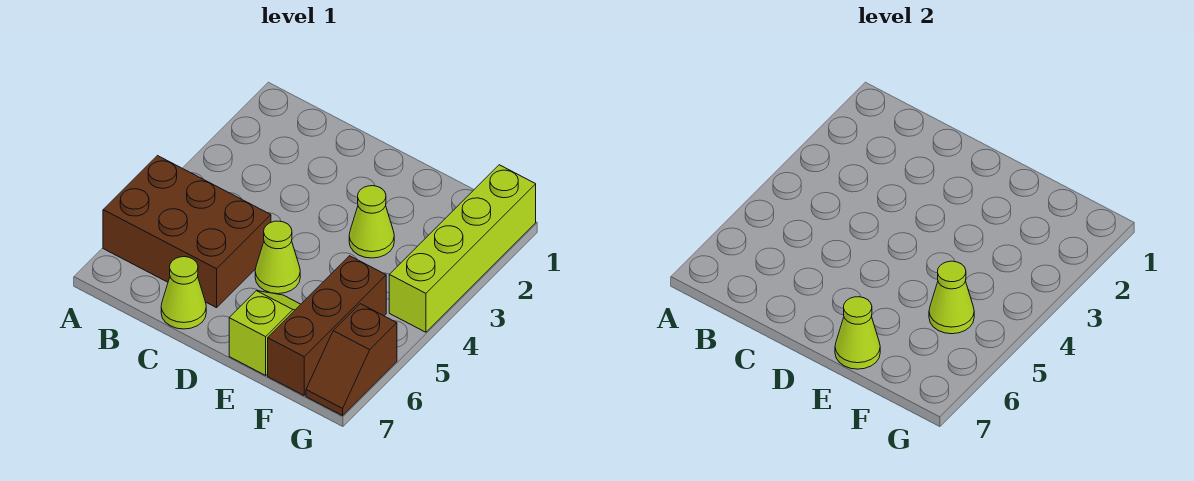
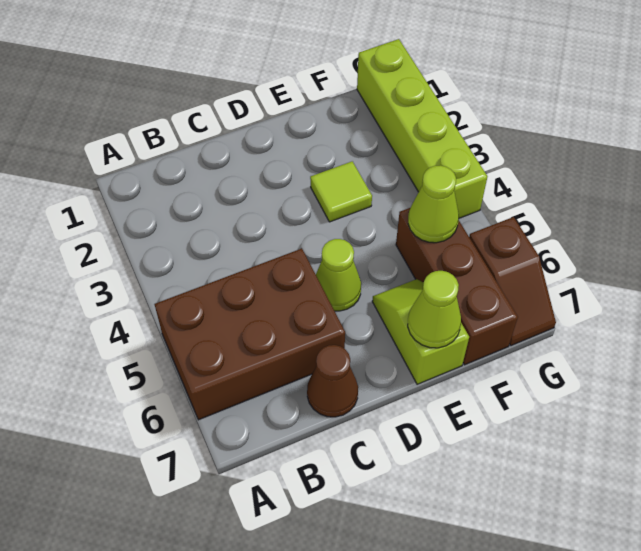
lime cone C7 level 1 -> brown cone C7 level 1
lime cone E3 level 1 -> lime tile E3 level 1

